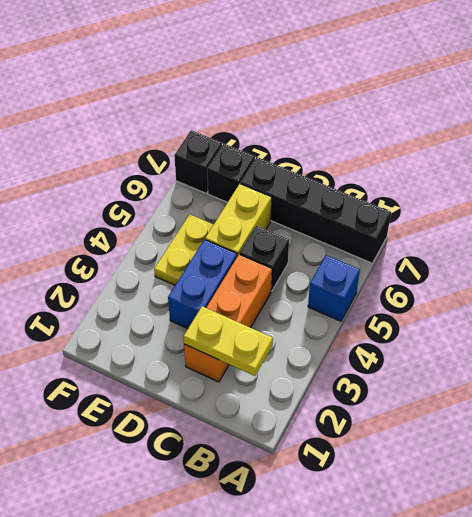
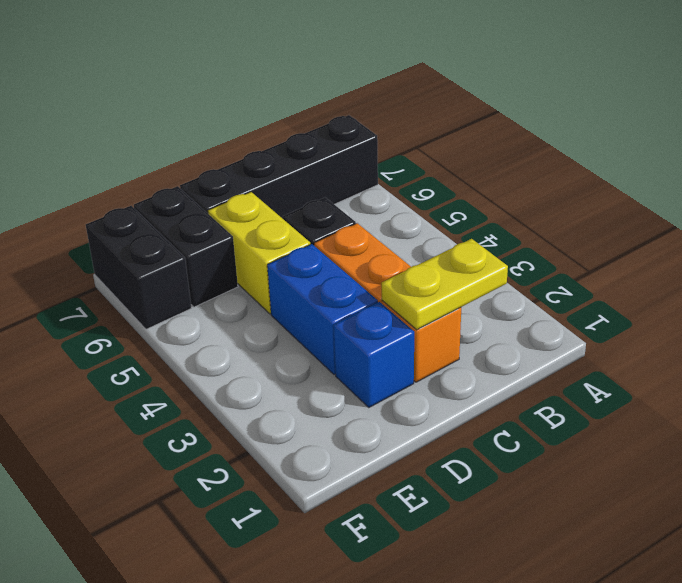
blue brick A5 level 1 -> blue brick D2 level 1
yellow plate E4:E5 level 1 -> none
black brick E7 level 1 -> black brick E6:E7 level 1
black brick F7 level 1 -> black brick F6:F7 level 1

